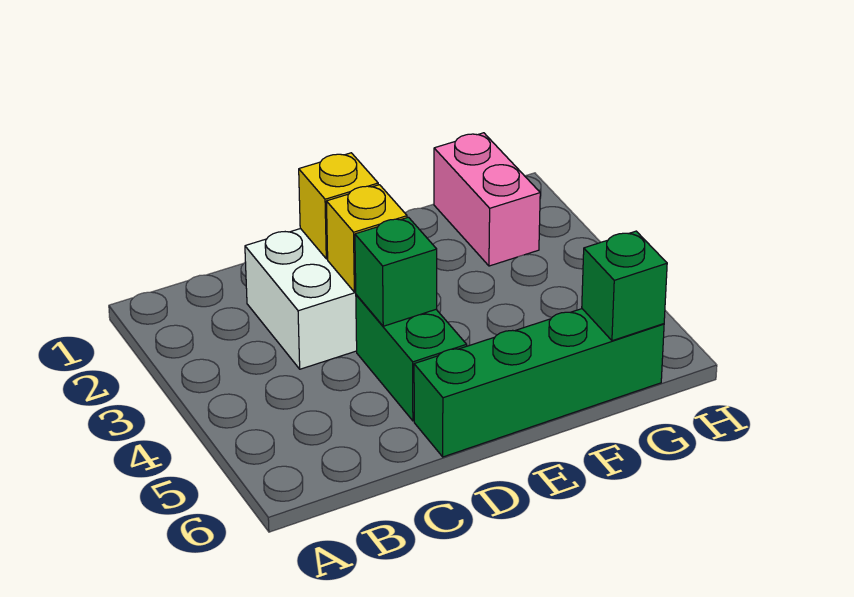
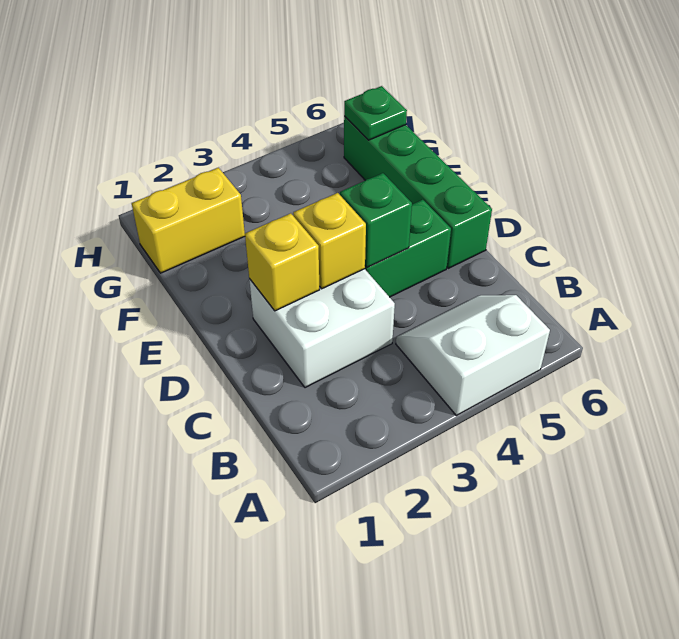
none -> white slope A4:B5 level 1 top A
pink brick G1:G2 level 1 -> yellow brick G1:G2 level 1
green brick G6 level 2 -> green plate G6 level 2

